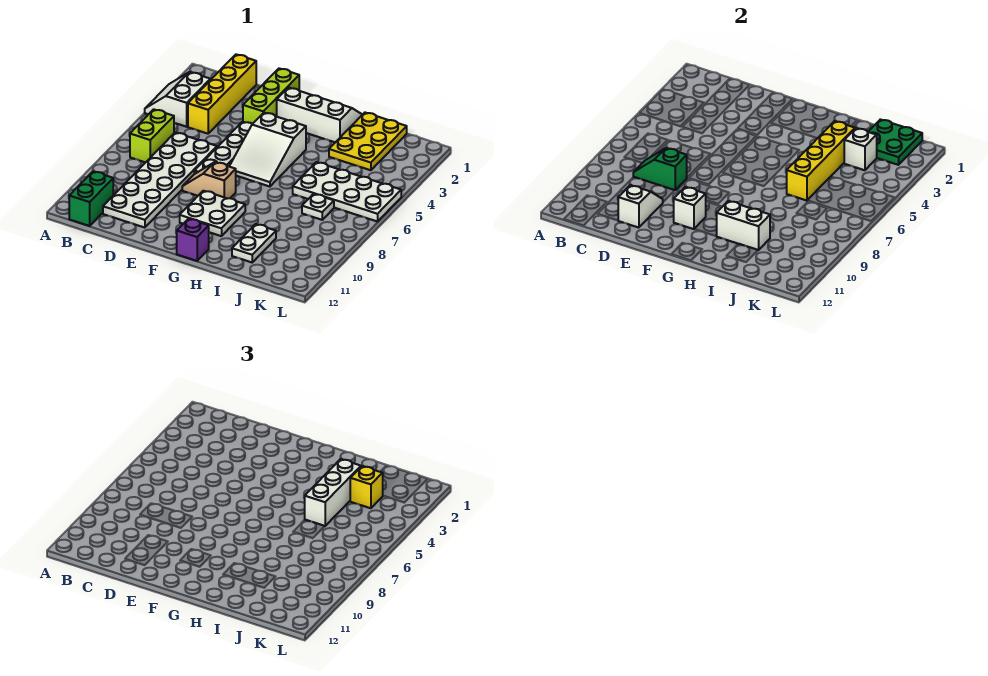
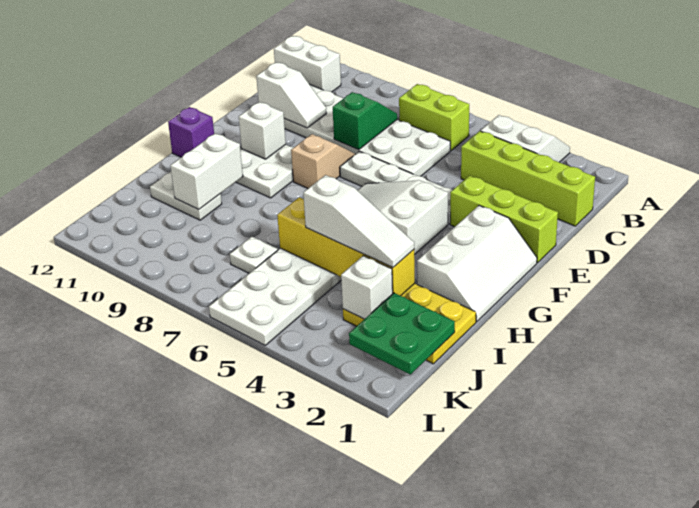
green brick B11:B12 level 1 -> white brick B11:B12 level 1
yellow brick C1:C4 level 1 -> lime brick C1:C4 level 1
white brick I3:I5 level 3 -> white slope I3:I5 level 3 top 5
yellow brick J3 level 3 -> none

